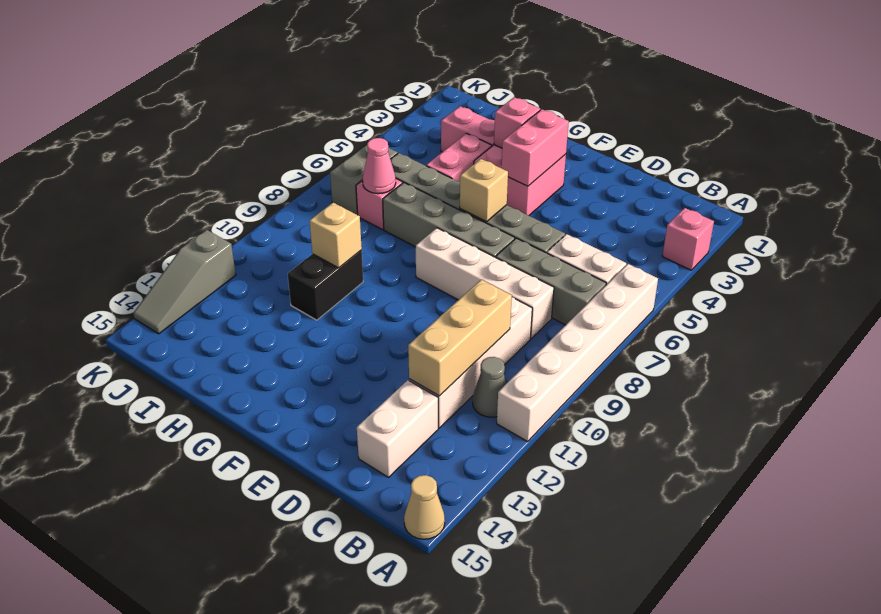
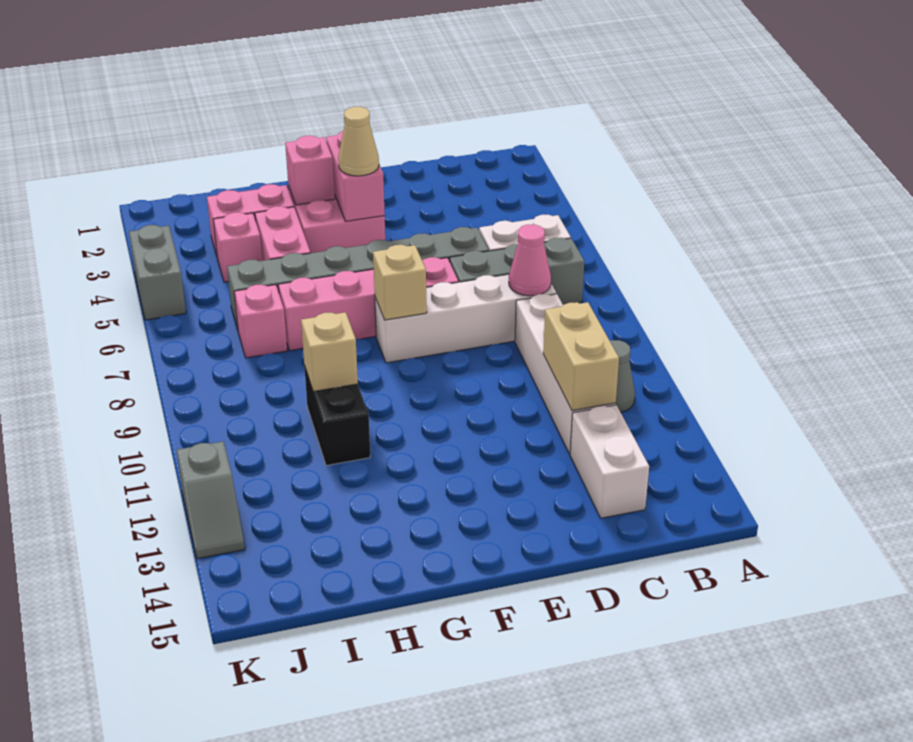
pink brick A3 level 1 -> pink brick I4 level 1
white brick A6:A11 level 1 -> none
tan cone A15 level 1 -> tan cone F4 level 3
tan brick C10:C12 level 2 -> tan brick C11:C12 level 2
grey brick E7:H7 level 1 -> pink brick E7:H7 level 1
tan brick F6 level 2 -> tan brick F8 level 2
pink cone I7 level 2 -> pink cone C8 level 2
grey brick J6:J7 level 1 -> grey brick K4:K5 level 1
grey slope K12:K14 level 1 top 12 -> grey slope K12:K13 level 1 top 12

